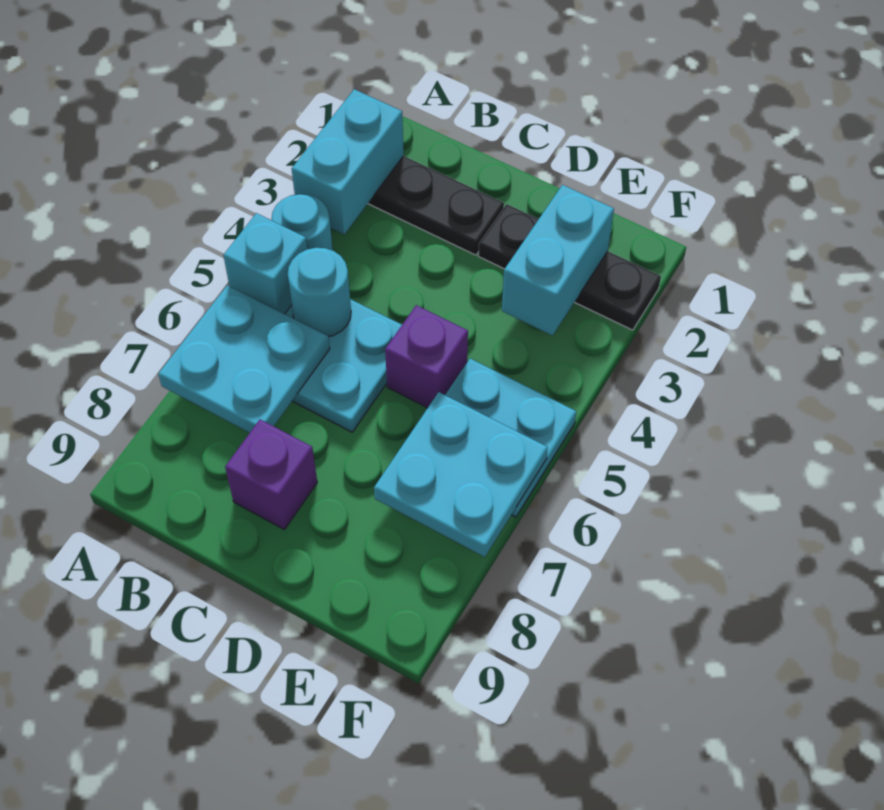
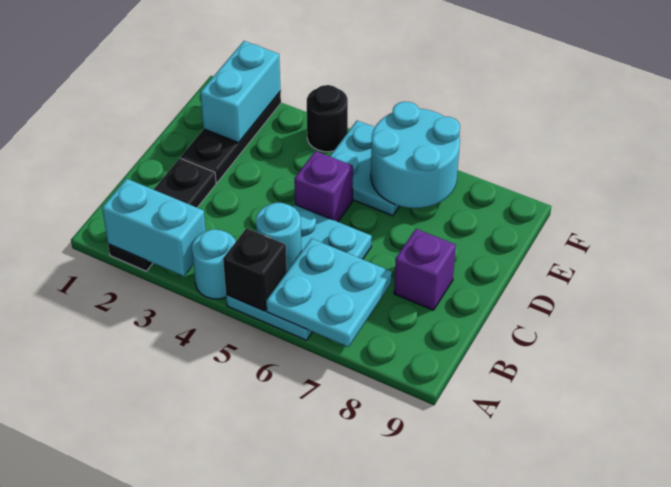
cyan brick A5 level 2 -> black brick A5 level 2
cyan brick E2:E3 level 2 -> cyan brick E2:F2 level 2
cyan plate E6:F7 level 2 -> cyan round brick E6:F7 level 2
none -> black round brick F4 level 1

